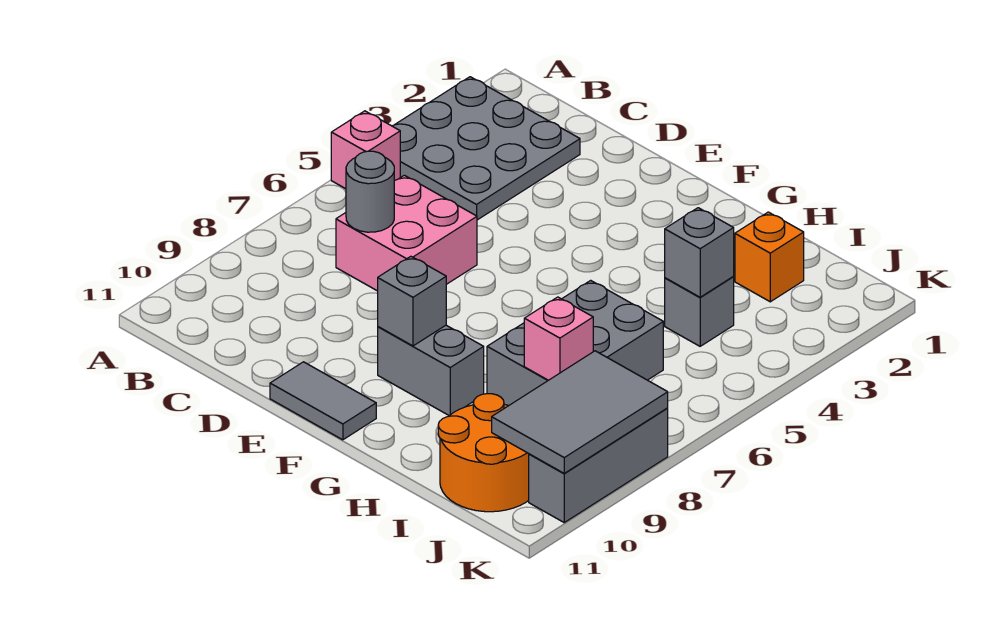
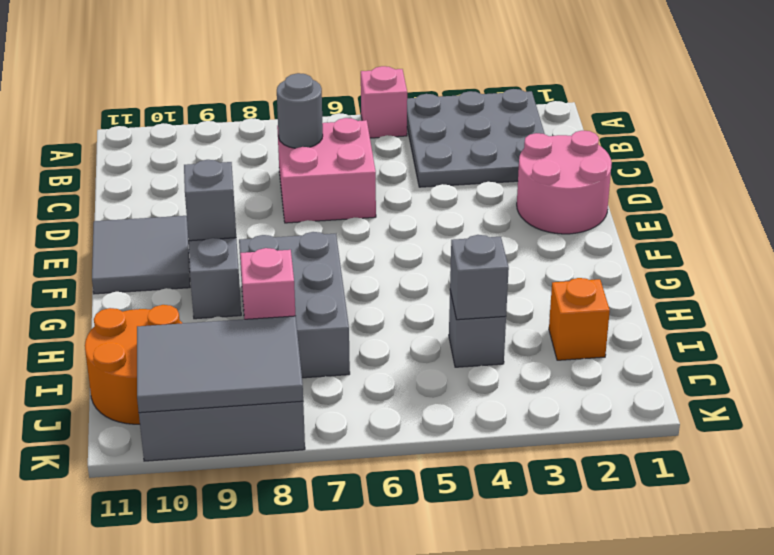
none -> pink round brick D1:E2 level 1
grey tile E11:F11 level 1 -> grey tile E10:F11 level 1
grey brick H6:I8 level 1 -> grey brick G7:I8 level 1

